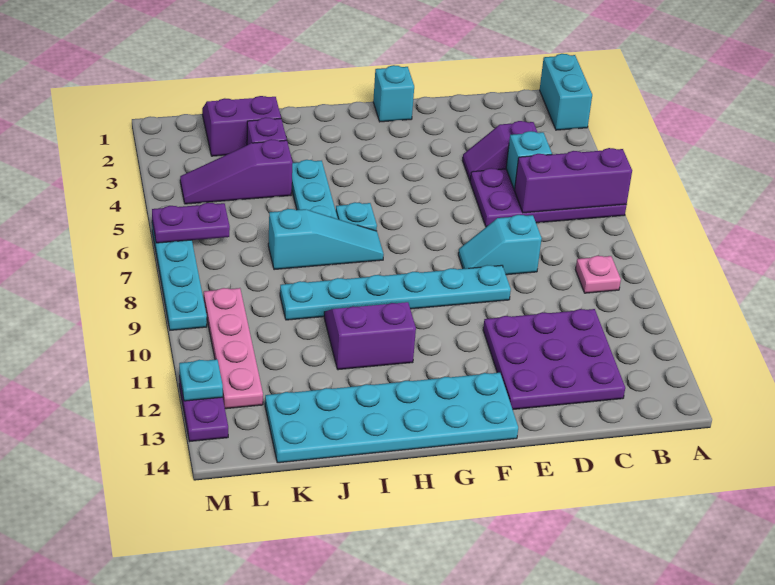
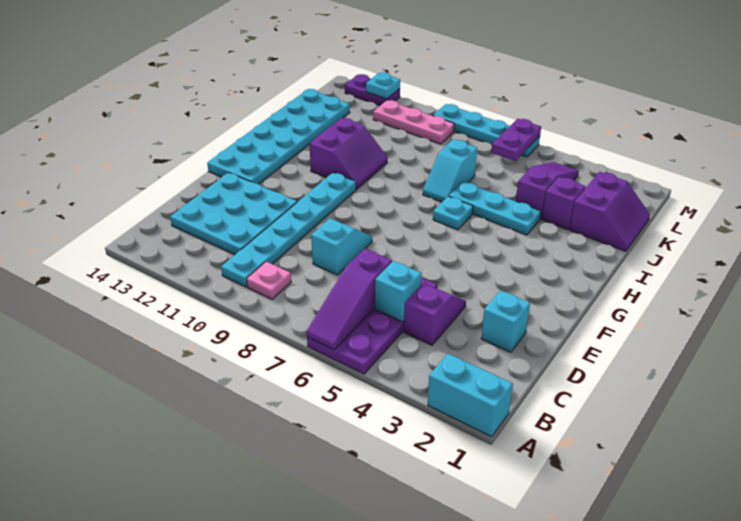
purple brick A6:C6 level 2 -> purple slope A6:C6 level 2 top C
purple plate C11:E13 level 1 -> cyan plate C11:E13 level 1
cyan plate E9:J9 level 1 -> cyan plate B10:G10 level 1
cyan brick F1 level 1 -> cyan brick D2 level 1
cyan slope H7:J7 level 1 top J -> cyan slope I7:J7 level 1 top J
pink plate L9:L12 level 1 -> pink plate L9:L11 level 1

